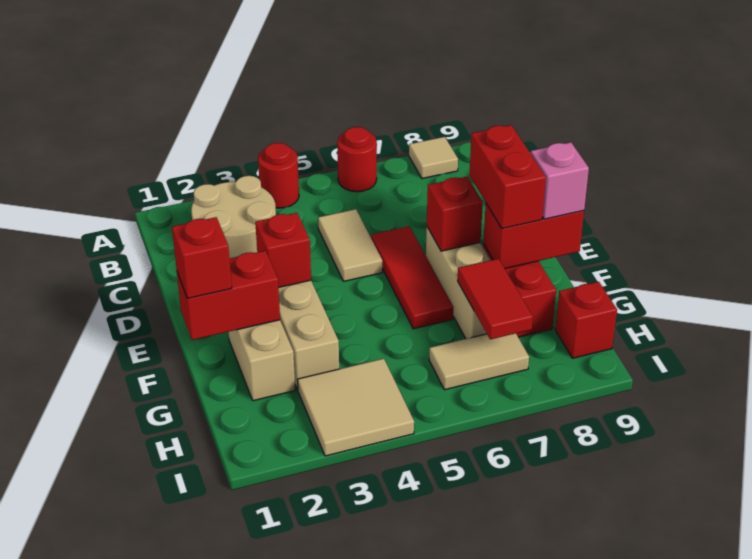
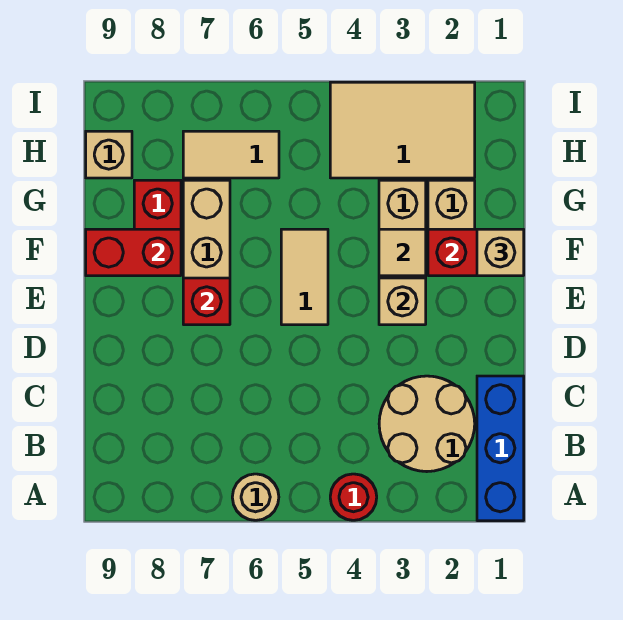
none -> blue brick A1:C1 level 1
red round brick A6 level 1 -> tan round brick A6 level 1
tan tile A8 level 1 -> tan tile F3 level 2
tan tile C5:D5 level 1 -> tan tile E5:F5 level 1
red tile D6:F6 level 1 -> none
red brick E3 level 2 -> tan brick E3 level 2
red brick E8:F8 level 3 -> none
red brick F1 level 3 -> tan brick F1 level 3
pink brick F9 level 3 -> none
red tile G7:H7 level 2 -> none
tan tile H3:I4 level 1 -> tan tile H2:I4 level 1
red brick H9 level 1 -> tan brick H9 level 1

